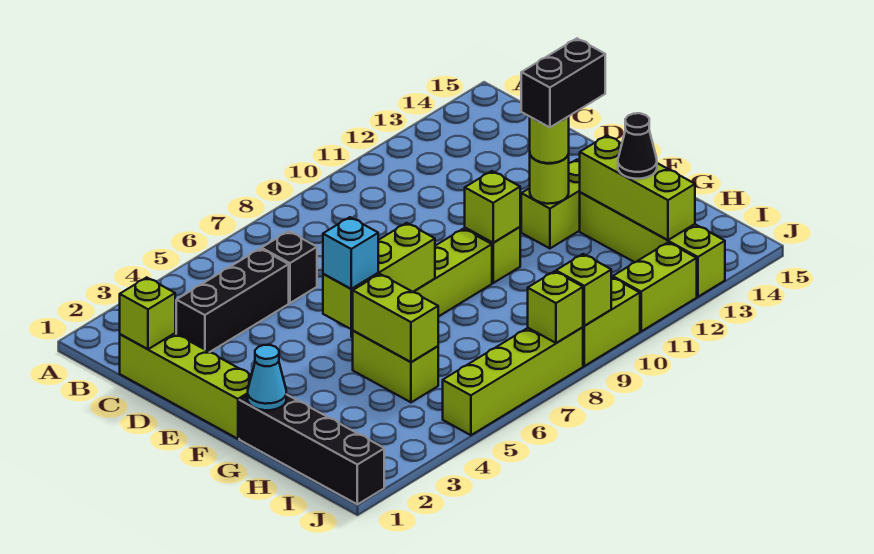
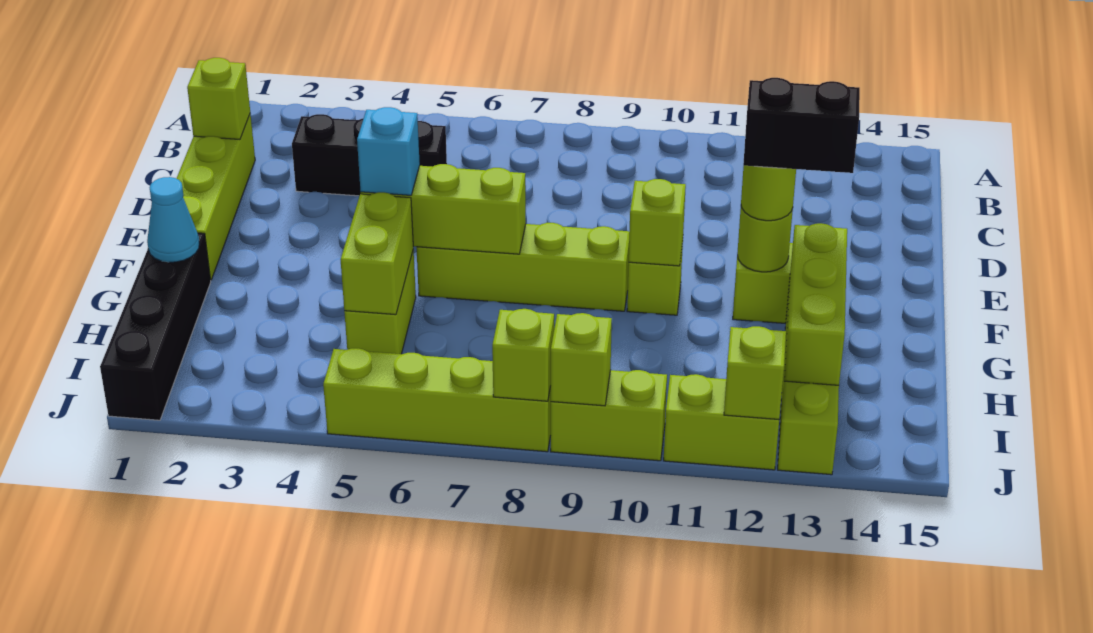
black brick C6 level 1 -> none
black cone H13 level 3 -> none
none -> lime brick J12 level 2

